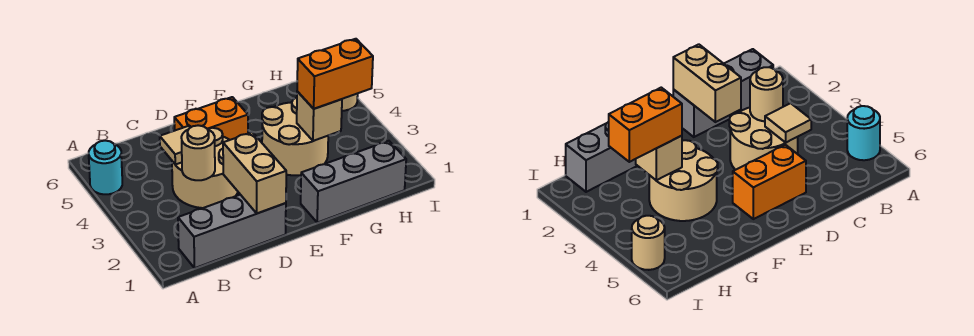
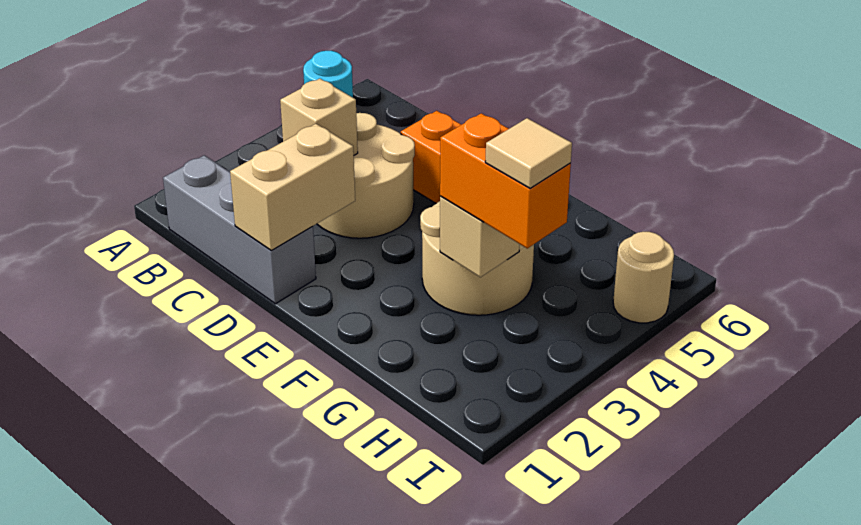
tan round brick C3 level 2 -> tan brick C3 level 2
tan tile C4 level 2 -> tan tile H3 level 4
grey brick F1:H1 level 1 -> none

